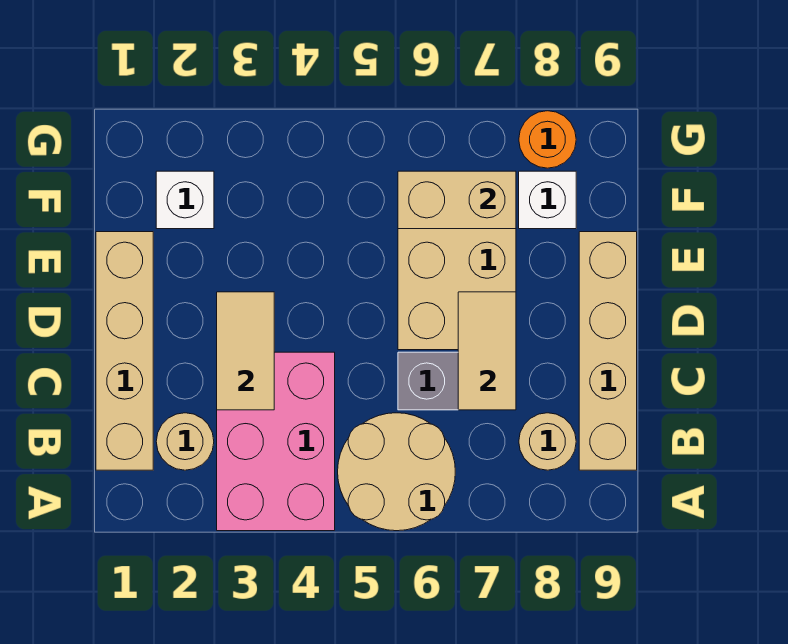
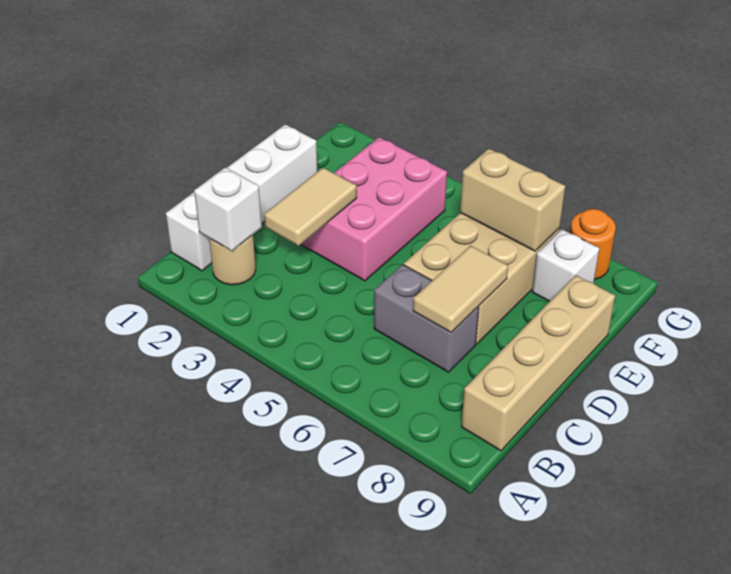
pink brick A3:C4 level 1 -> pink brick D3:F4 level 1
tan round brick A5:B6 level 1 -> none
tan brick B1:E1 level 1 -> white brick B1:E1 level 1
tan round brick B8 level 1 -> none
white brick F2 level 1 -> white brick B2 level 2

